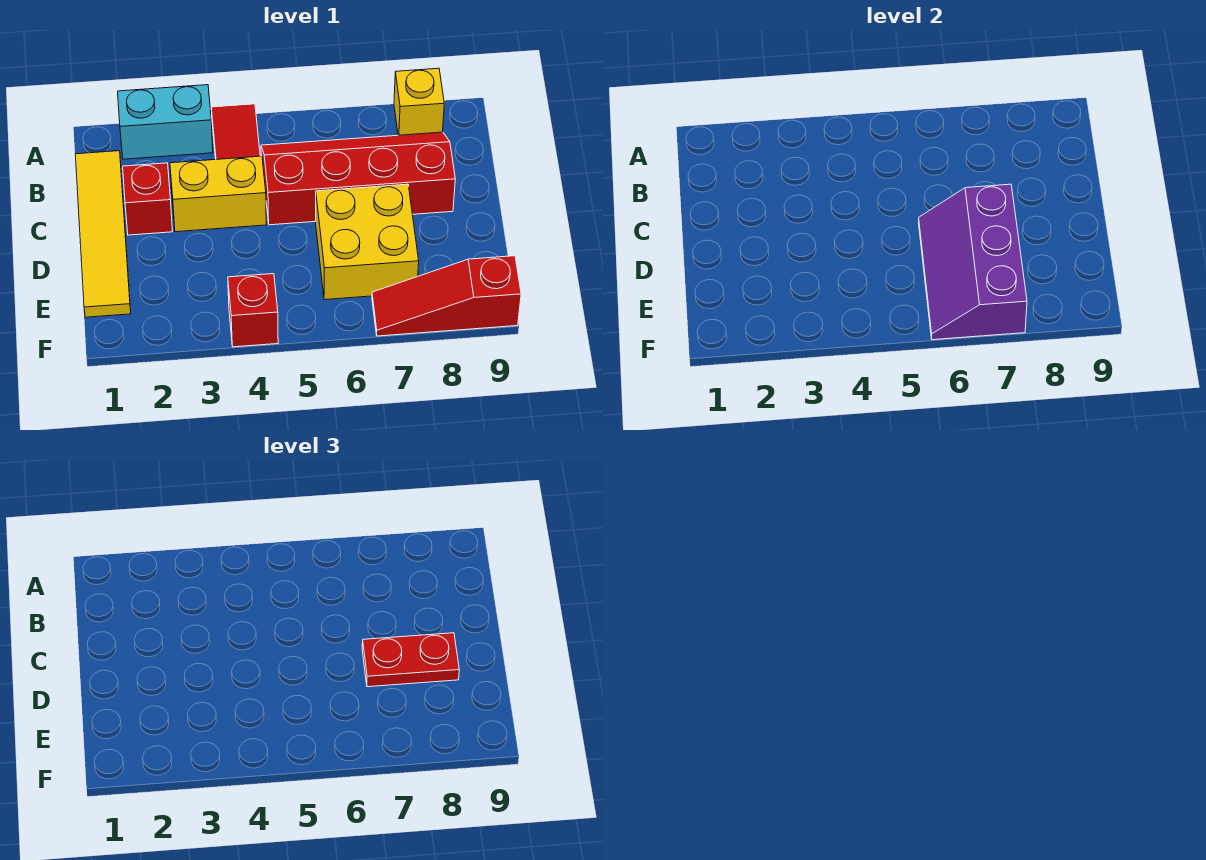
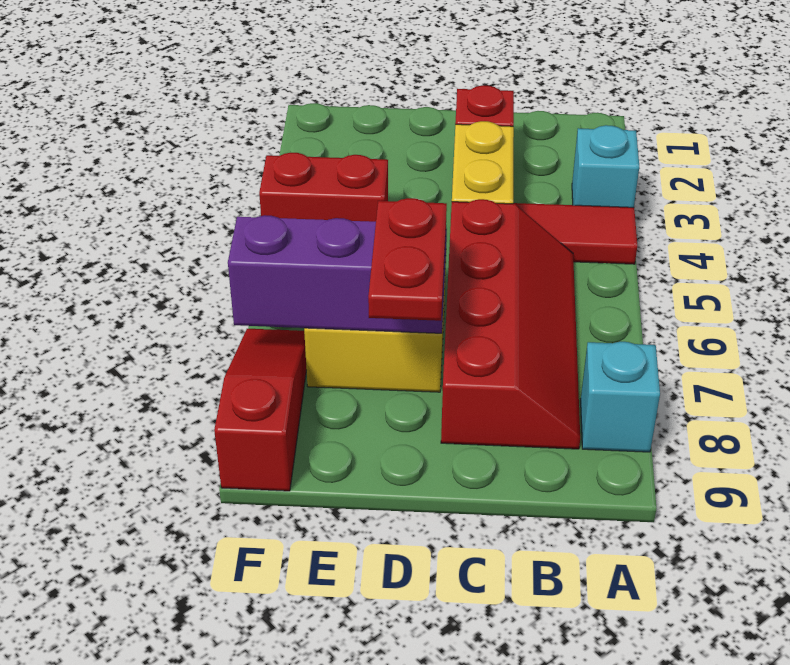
cyan brick A2:A3 level 1 -> cyan brick A3 level 1
yellow brick A8 level 1 -> cyan brick A8 level 1
yellow tile B1:E1 level 1 -> none
red brick F4 level 1 -> red brick E4:F4 level 1

